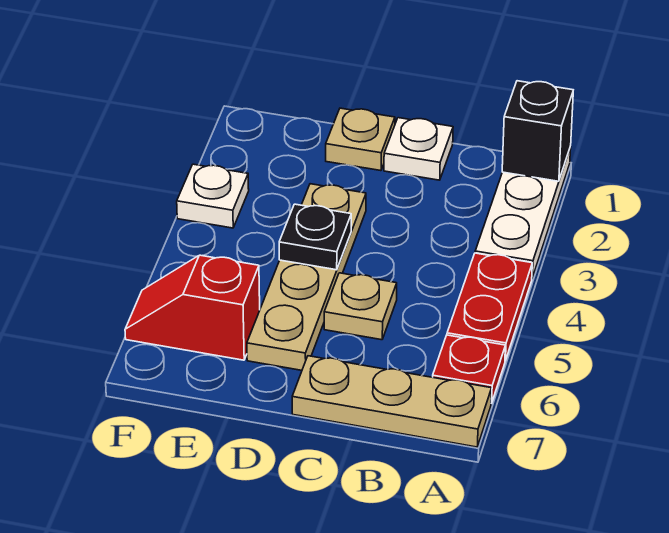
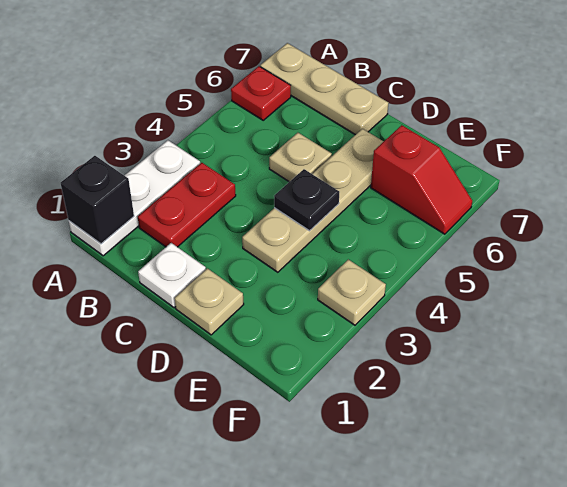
red plate A4:A5 level 1 -> red plate B2:B3 level 1
white plate F3 level 1 -> tan plate F3 level 1

